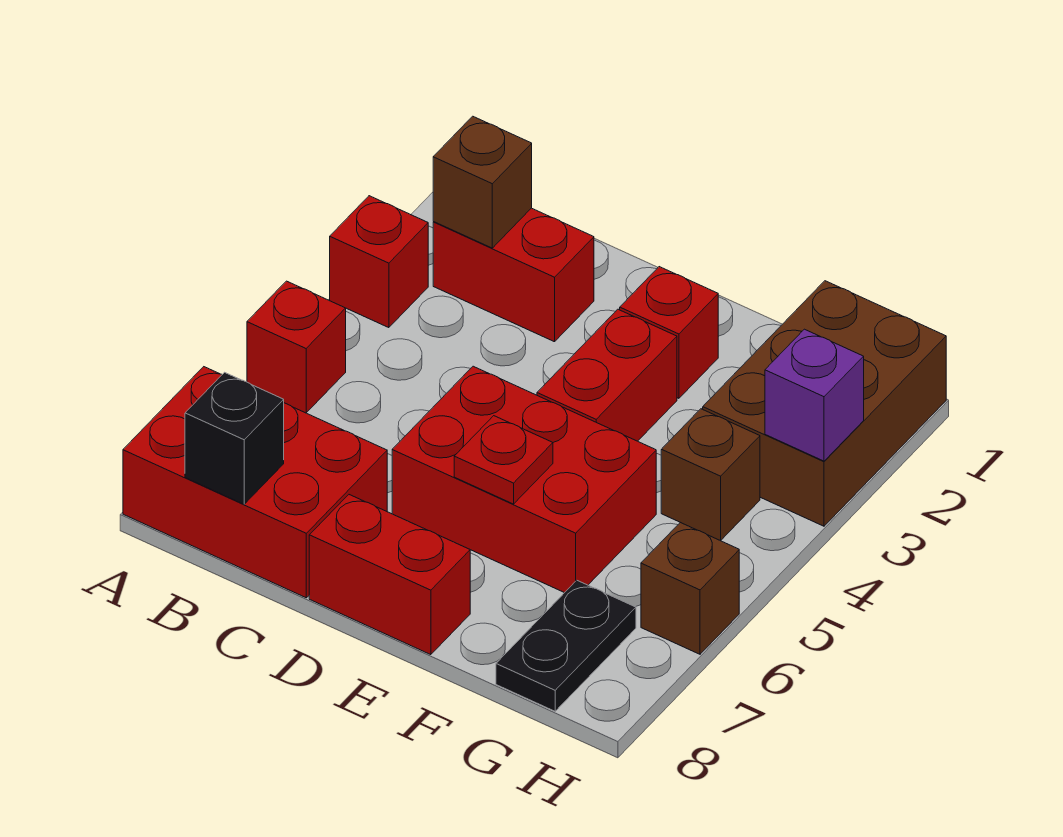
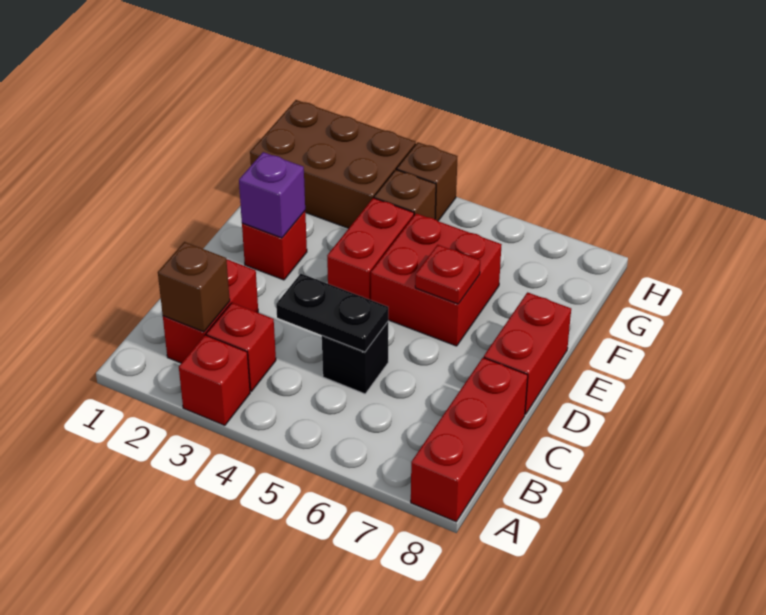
red brick A5 level 1 -> red brick B3 level 1
red brick A7:C8 level 1 -> red brick A8:C8 level 1
black brick B8 level 2 -> black brick C5 level 1
red brick D5:F6 level 1 -> red brick E5:F6 level 1
red brick E3:E4 level 1 -> red brick E4:F4 level 1
black plate G7:G8 level 1 -> black plate C4:C5 level 2
purple brick H3 level 2 -> purple brick E2 level 2
brown brick H6 level 1 -> brown brick H4 level 1

